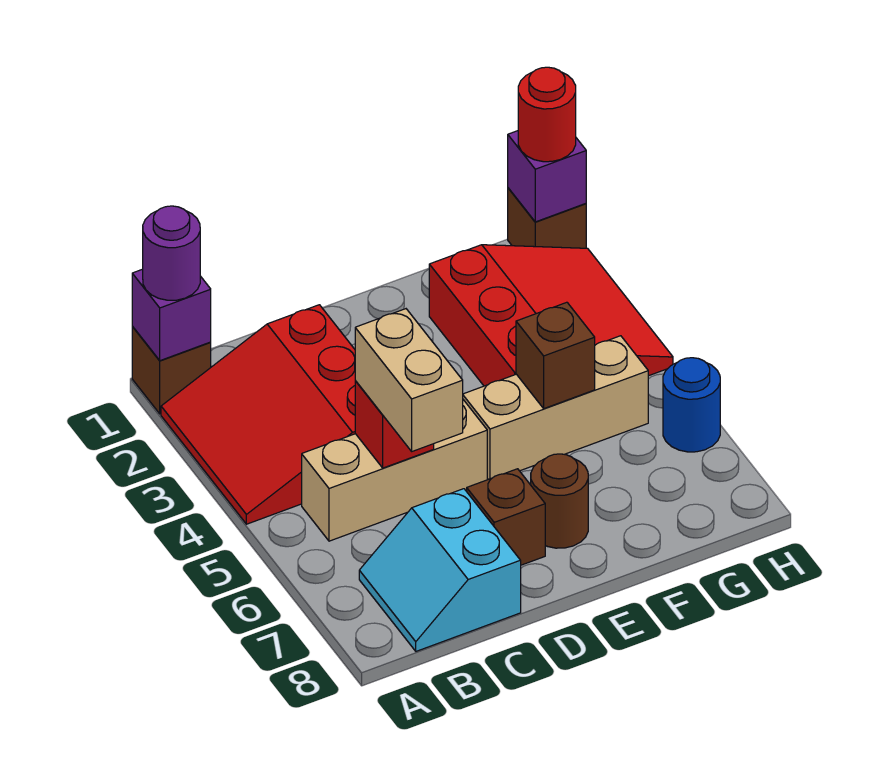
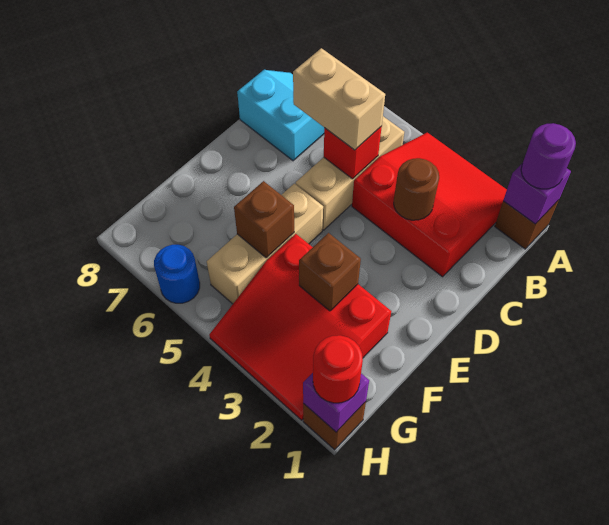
brown brick D7 level 1 -> brown brick F3 level 2
brown round brick E7 level 1 -> brown round brick C3 level 2

